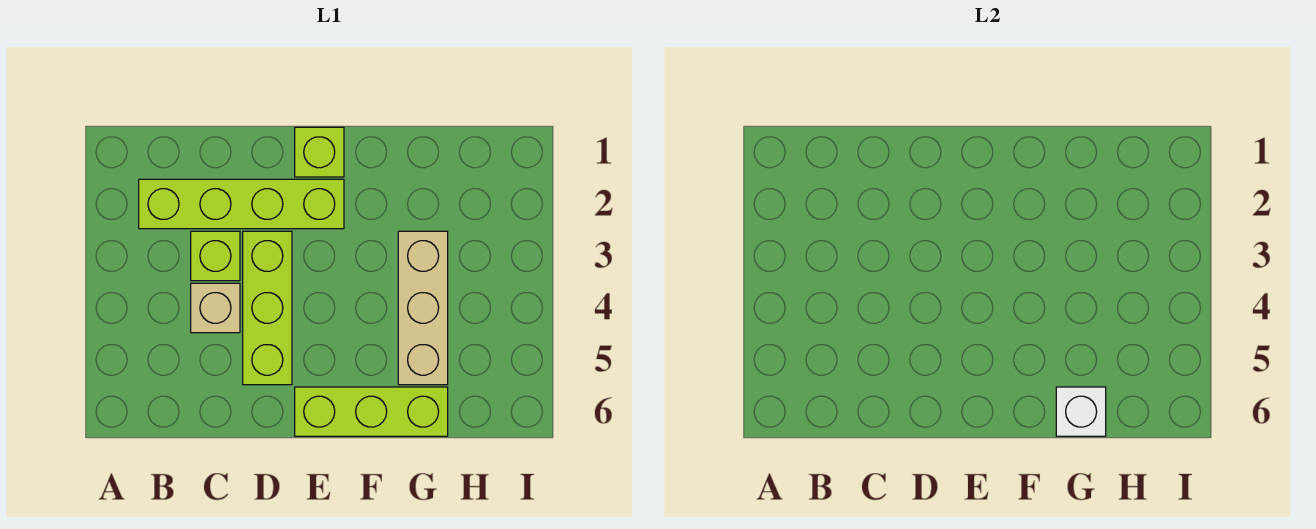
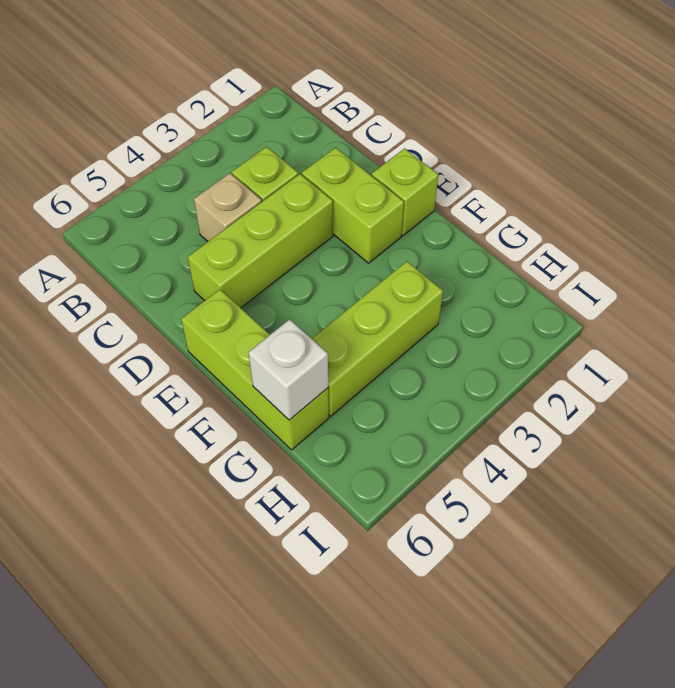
lime brick B2:E2 level 1 -> lime brick D2:E2 level 1
tan brick G3:G5 level 1 -> lime brick G3:G5 level 1

